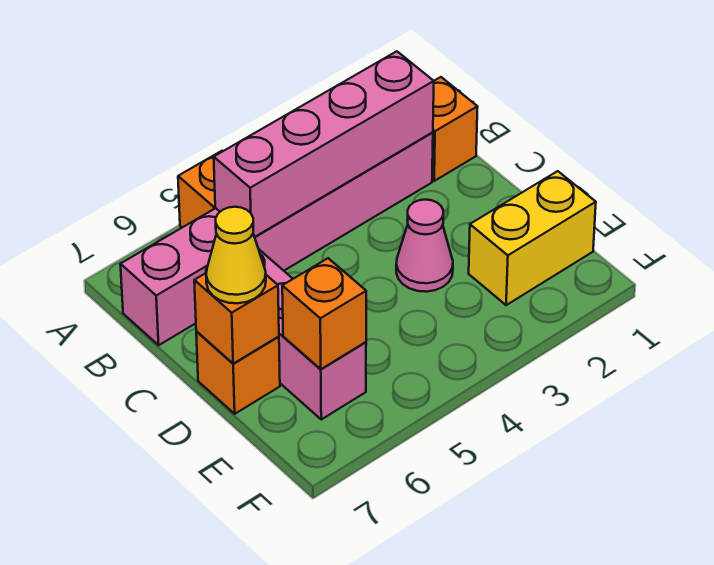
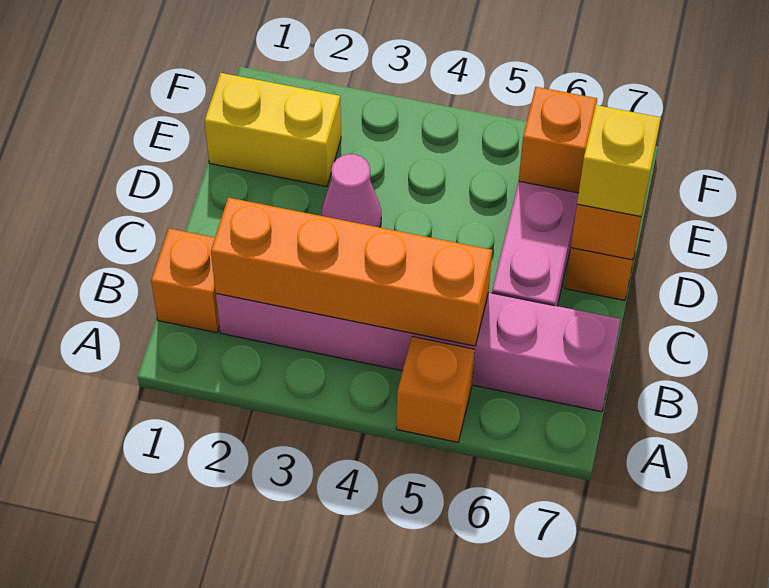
pink brick B2:B5 level 2 -> orange brick B2:B5 level 2
yellow cone D7 level 3 -> yellow brick D7 level 3

